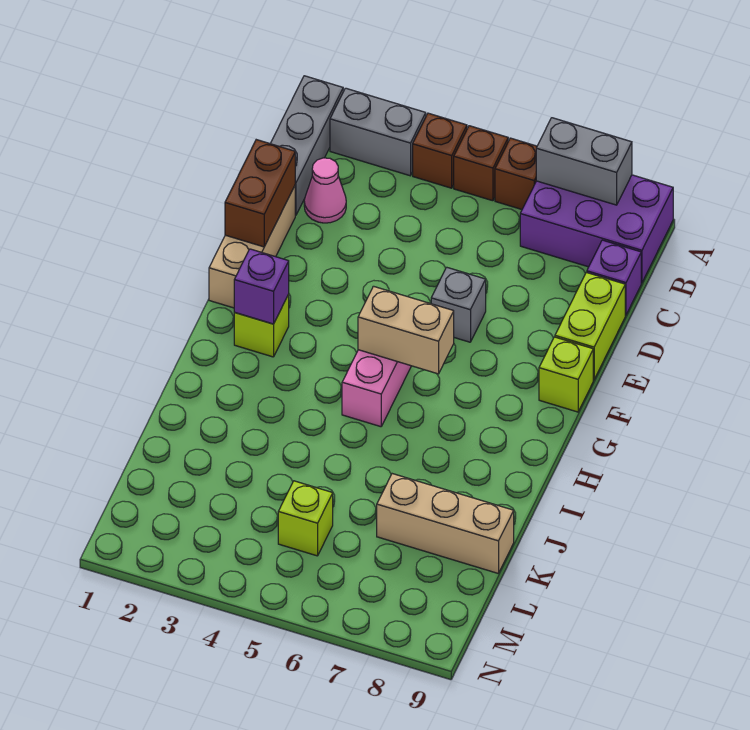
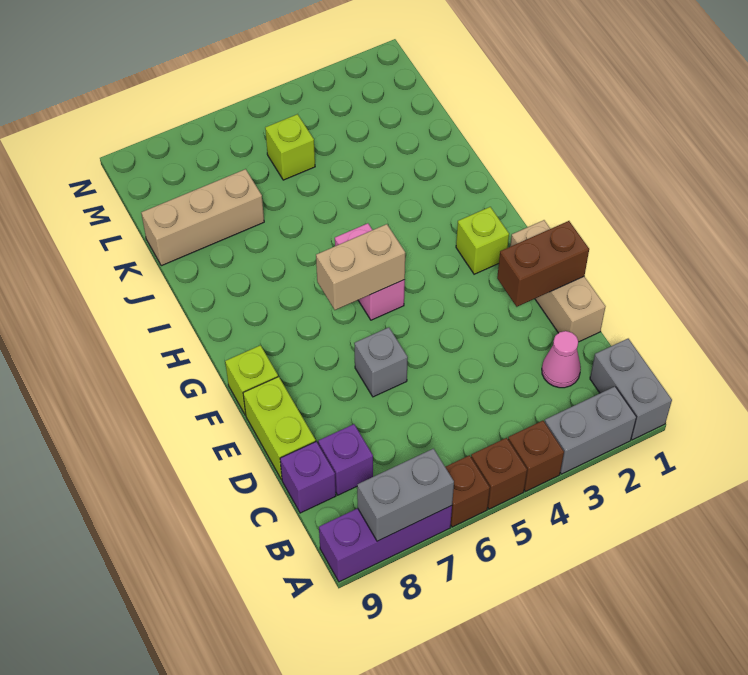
grey brick A1:C1 level 1 -> grey brick A1:B1 level 1
purple brick A7:B9 level 1 -> purple brick A7:A9 level 1
brown brick D1:E1 level 2 -> brown brick E1:E2 level 2
purple brick G2 level 2 -> purple brick C8 level 1

